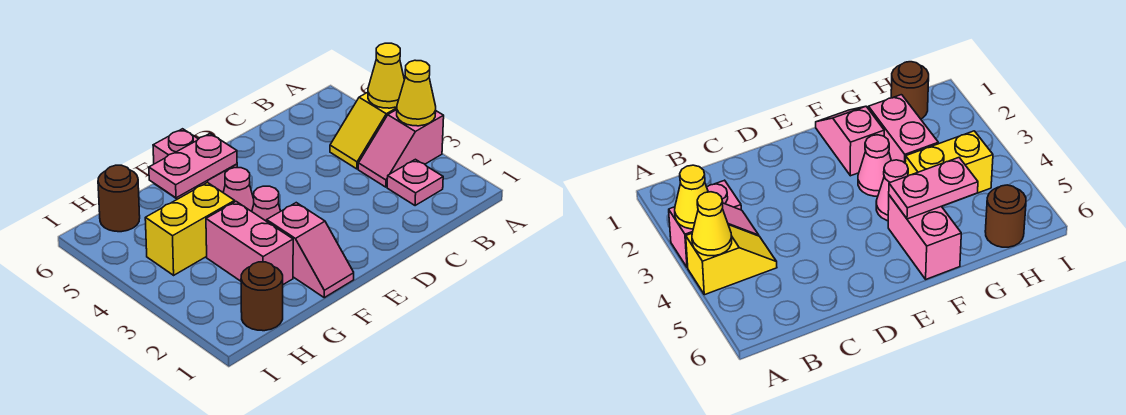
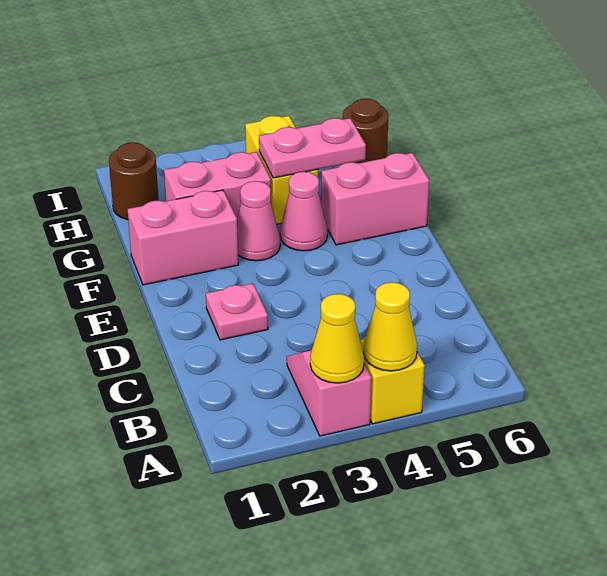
pink plate B2 level 1 -> pink plate D2 level 1
pink slope F1:F2 level 1 top 2 -> pink brick F1:F2 level 1
pink plate F5:G5 level 2 -> pink plate G4:G5 level 2

